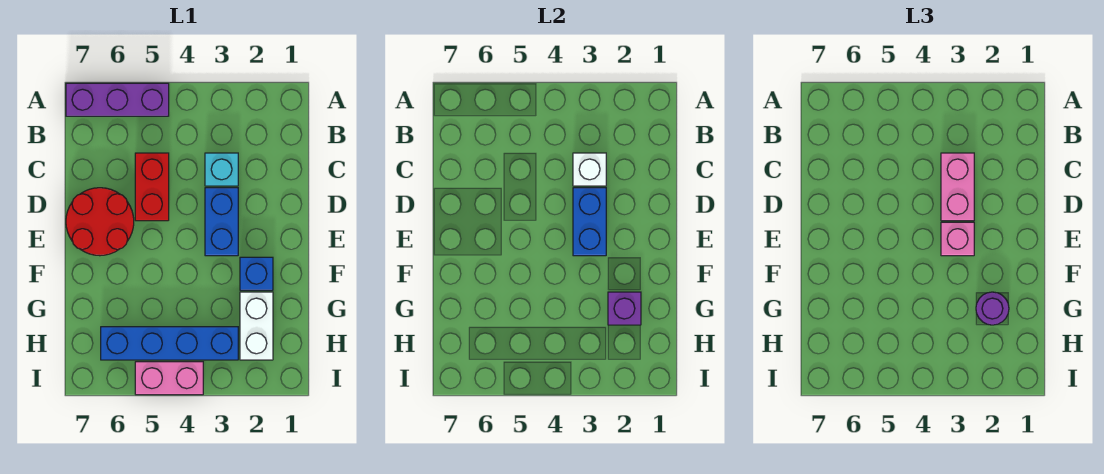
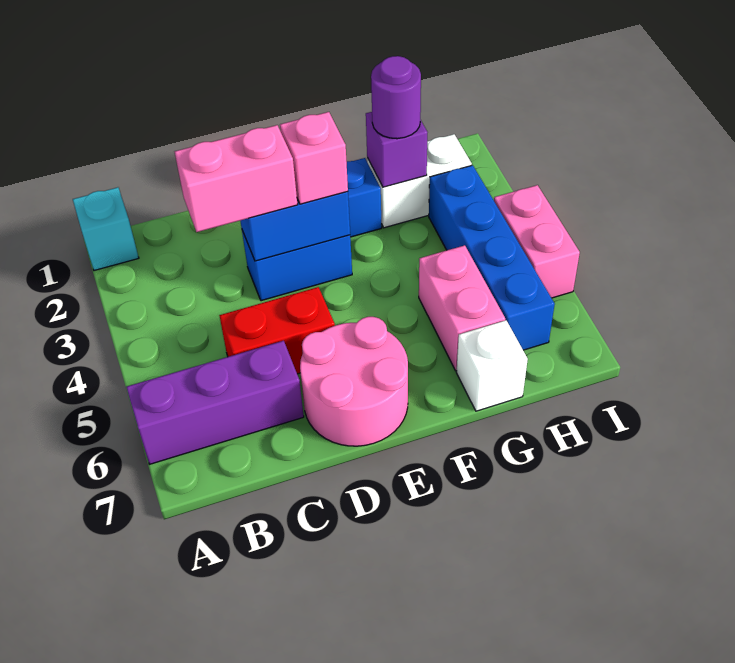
purple brick A5:A7 level 1 -> purple brick A6:C6 level 1
cyan brick C3 level 1 -> cyan brick A1 level 1
white brick C3 level 2 -> white brick G7 level 1
red round brick D6:E7 level 1 -> pink round brick D6:E7 level 1
none -> pink brick G5:G6 level 1

